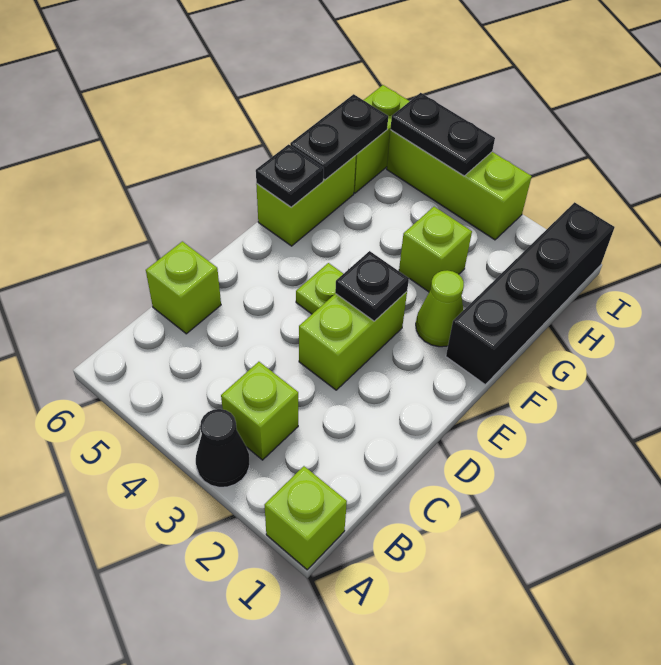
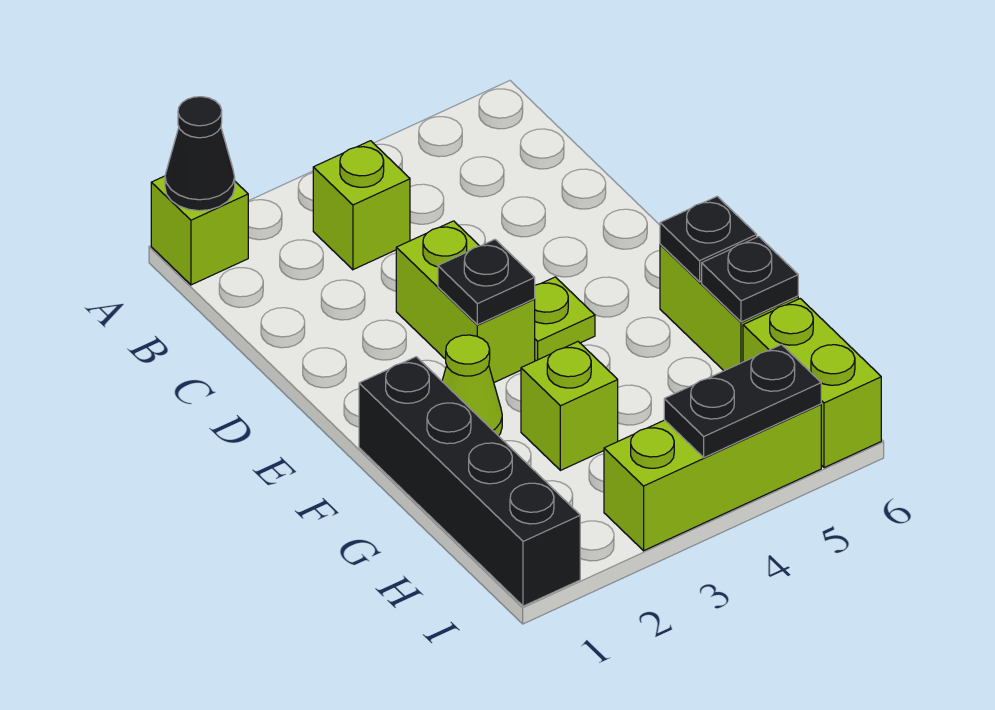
black cone A3 level 1 -> black cone A1 level 2
lime brick C6 level 1 -> none
black plate G6:H6 level 2 -> black plate G6 level 2

